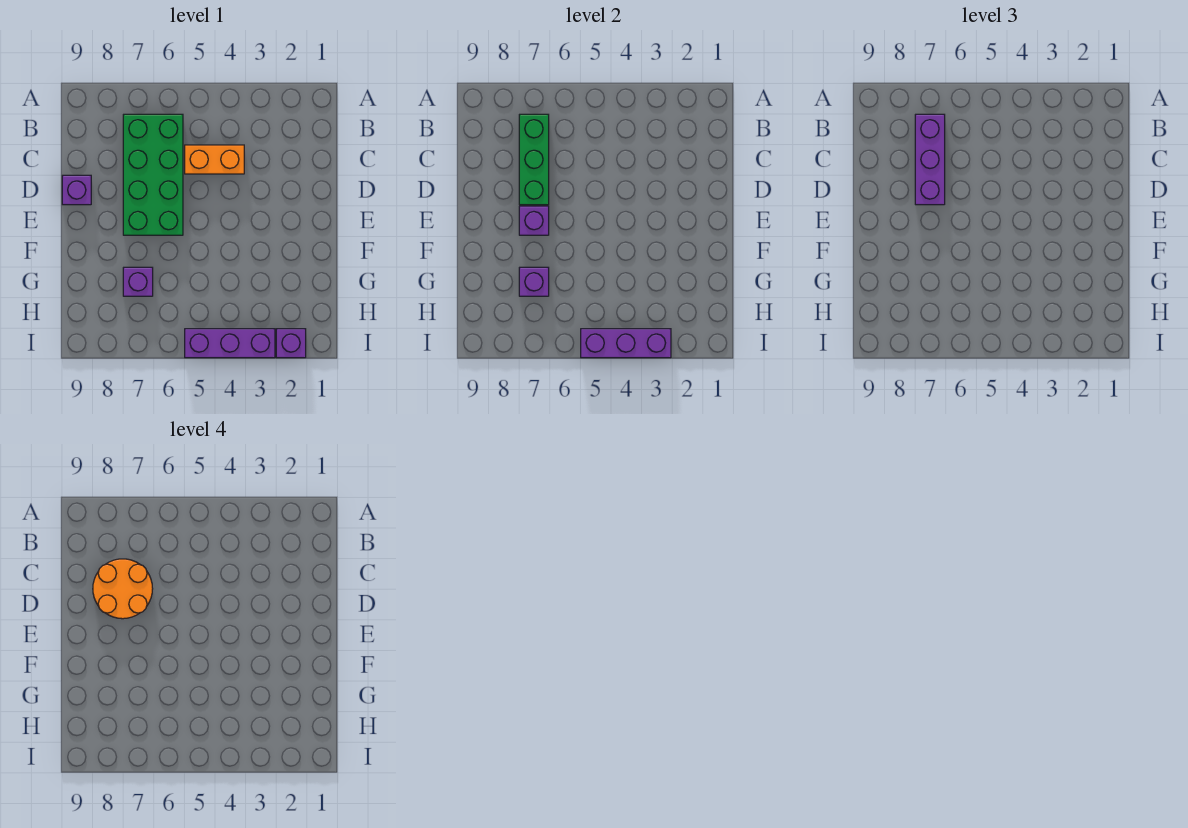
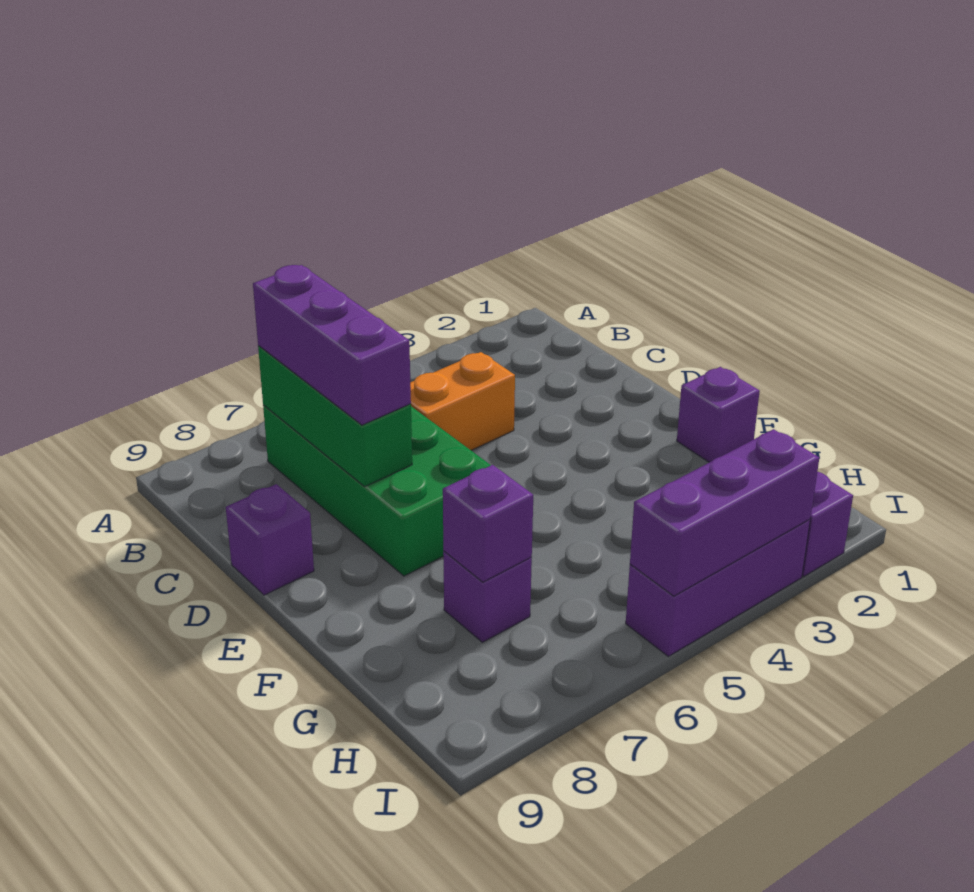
orange round brick C7:D8 level 4 -> none
purple brick E7 level 2 -> purple brick F1 level 1

